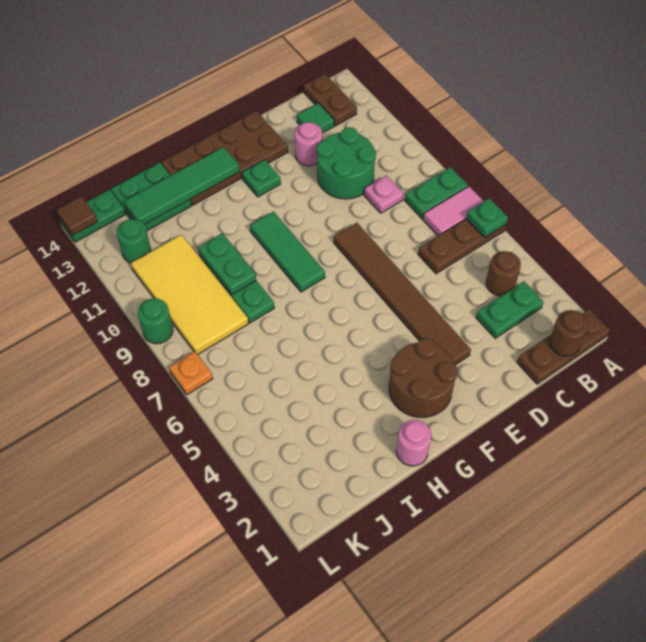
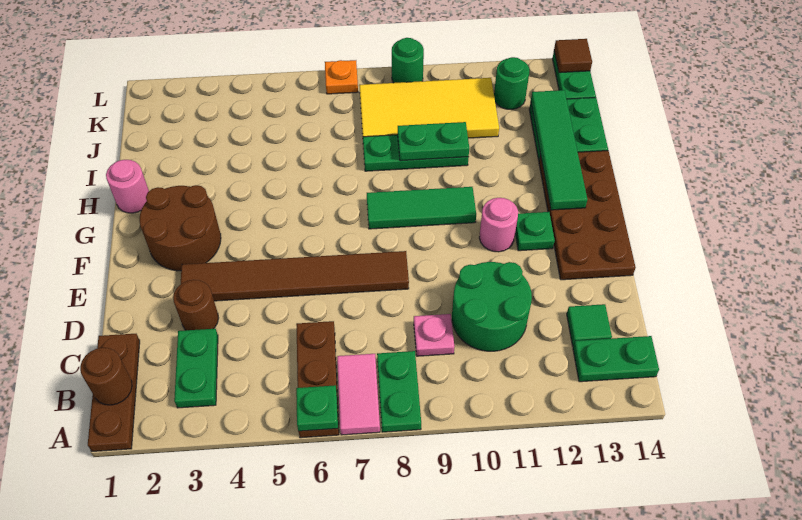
brown round brick B4 level 1 -> brown round brick D3 level 1
brown plate B13:B14 level 1 -> green plate B13:B14 level 1
pink round brick D12 level 1 -> pink round brick F11 level 1

